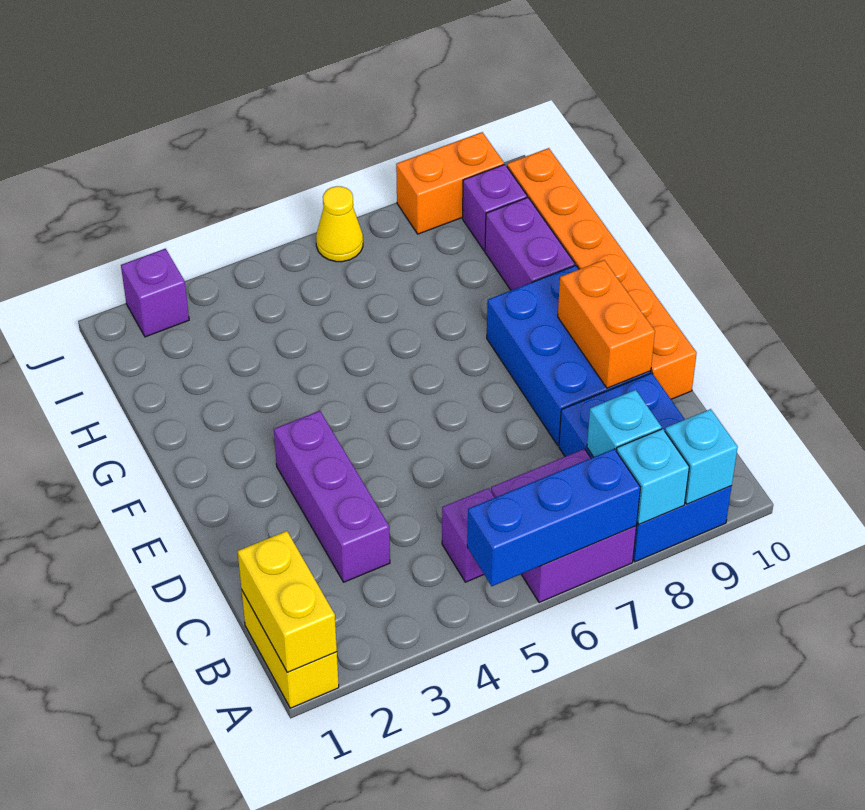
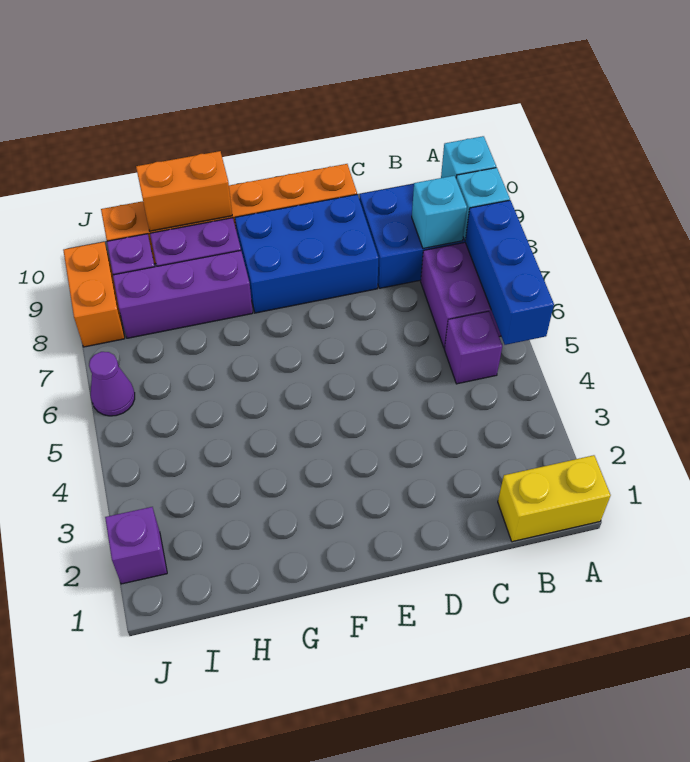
yellow brick A1:B1 level 2 -> none
purple brick C3:E3 level 1 -> purple brick G8:I8 level 1
orange brick D9:E9 level 2 -> orange brick G10:H10 level 2
yellow cone J6 level 1 -> purple cone J6 level 1

